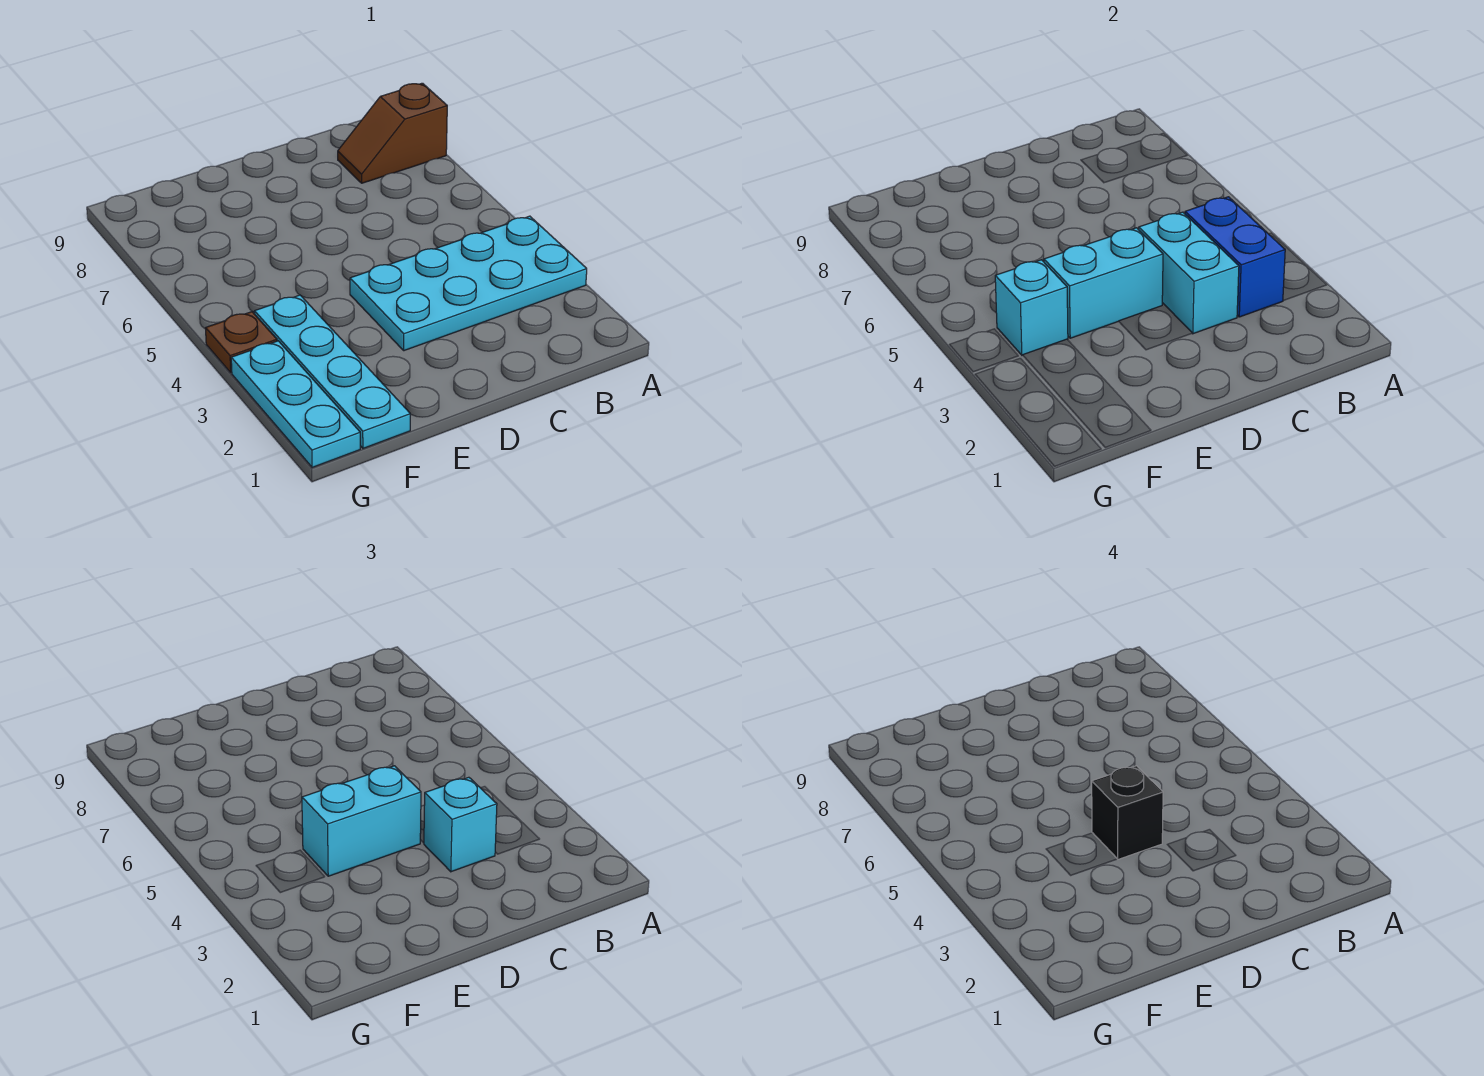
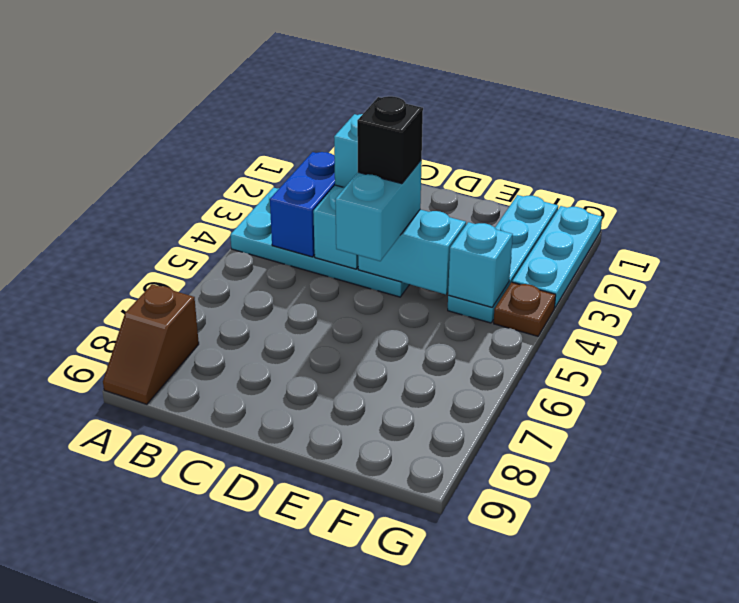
brown slope A8:B8 level 1 top A -> brown slope A8:A9 level 1 top 8
cyan brick D4:E4 level 3 -> cyan brick D4:D5 level 3

